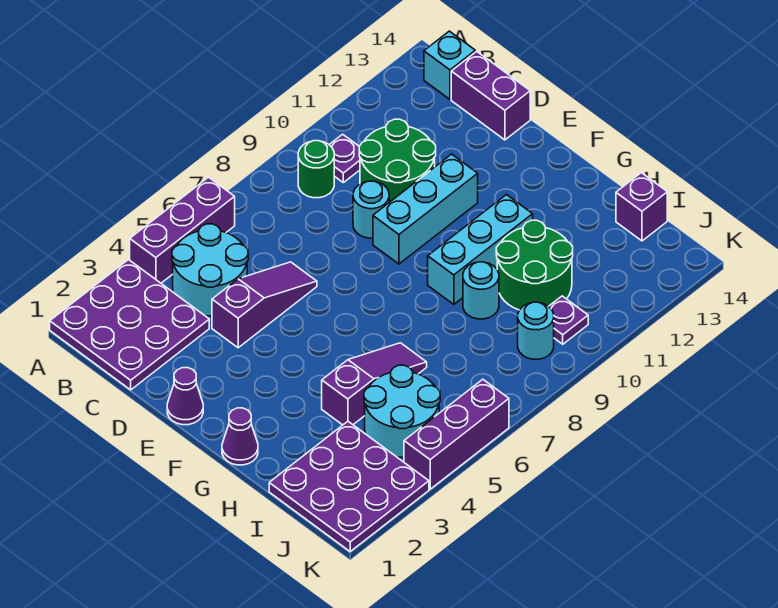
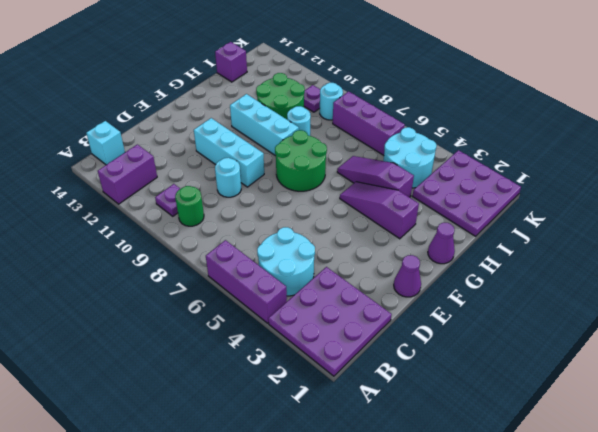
green round brick C10:D11 level 1 -> green round brick F7:G8 level 1
purple brick C14:D14 level 1 -> purple brick A12:B12 level 1
purple slope D4:D6 level 1 top 4 -> purple slope G3:G5 level 1 top 3
purple brick K4:K6 level 1 -> purple brick J6:J8 level 1

